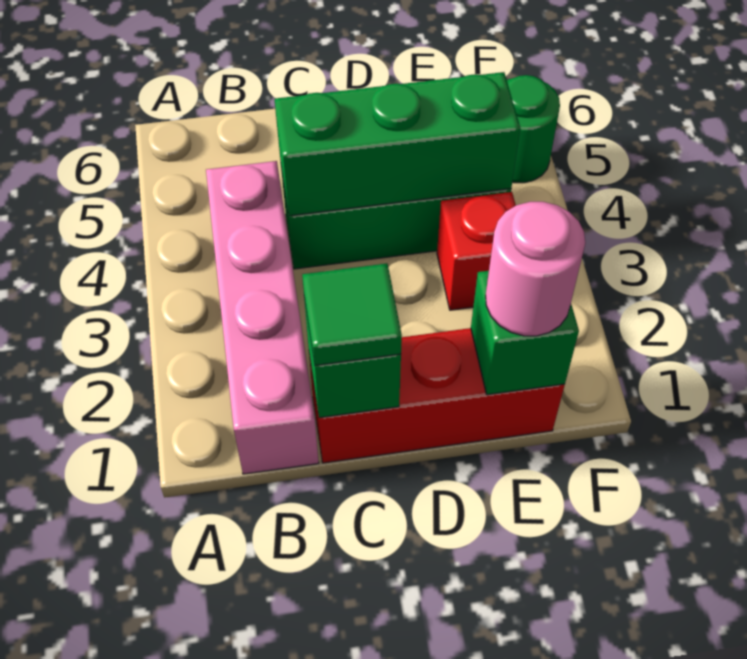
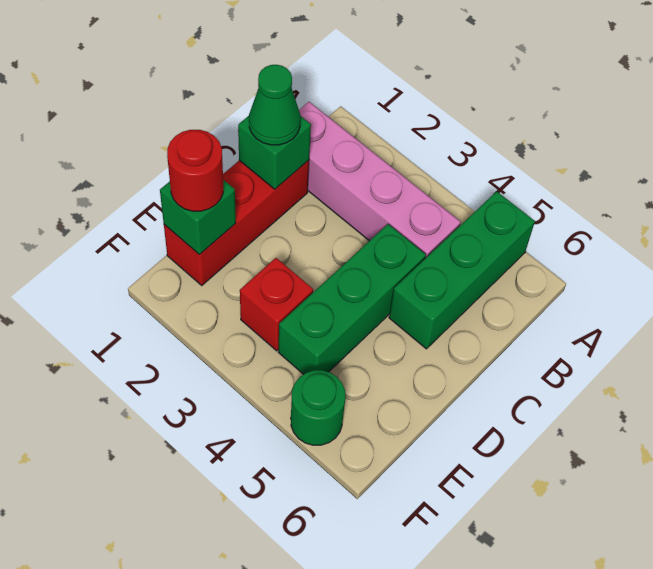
green tile C1 level 3 -> green cone C1 level 3
green brick C4:E4 level 2 -> green brick A5:C5 level 1
pink round brick E1 level 3 -> red round brick E1 level 3

